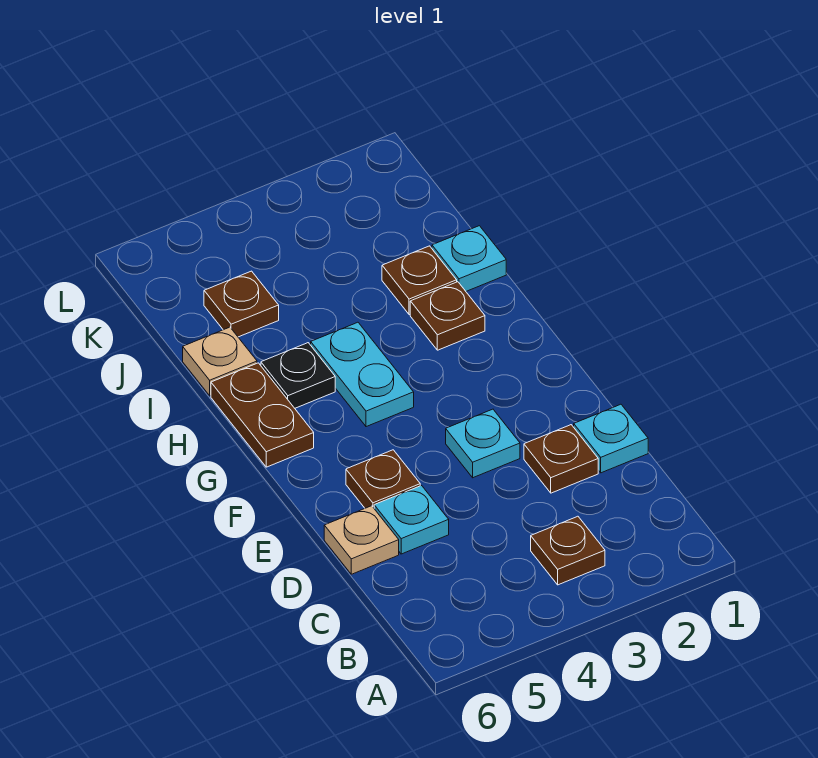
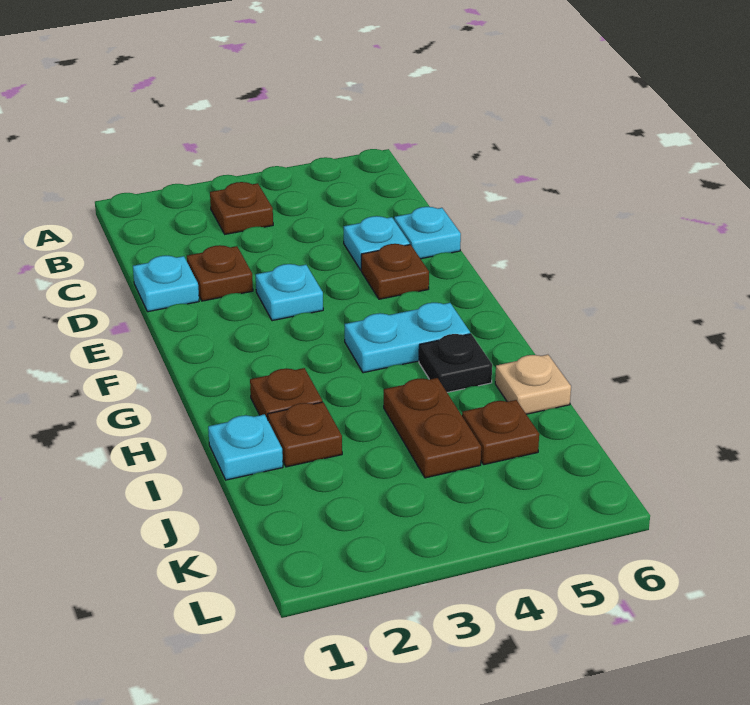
tan plate D6 level 1 -> cyan plate D6 level 1
cyan plate G4:H4 level 1 -> cyan plate G4:G5 level 1
brown plate G6:H6 level 1 -> brown plate I4:J4 level 1

